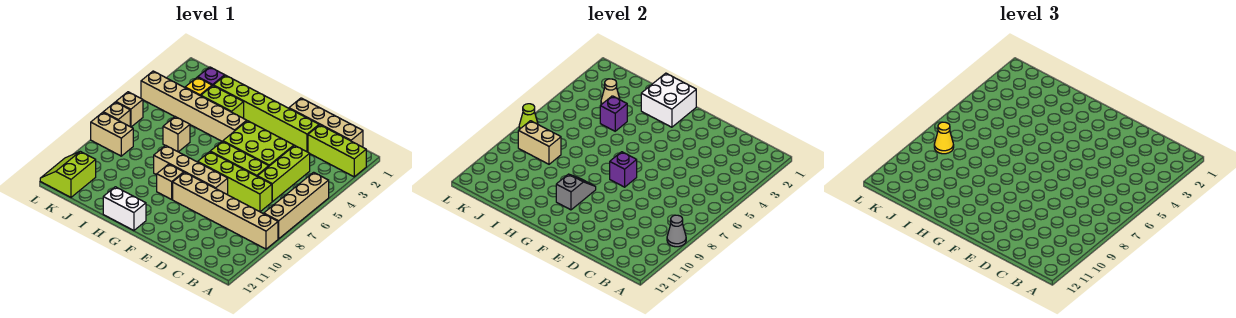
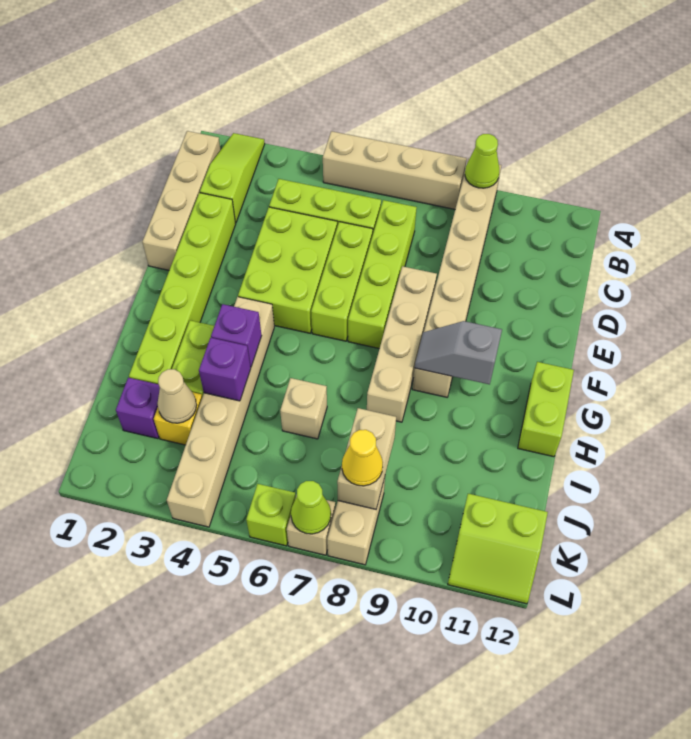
lime brick A2:C2 level 1 -> lime slope A2:C2 level 1 top C
grey cone A9 level 2 -> lime cone A9 level 2
purple brick F7 level 2 -> purple brick H4 level 2
white brick G1:H2 level 2 -> none
white brick G12:H12 level 1 -> lime brick G12:H12 level 1
tan brick L6 level 1 -> lime brick L6 level 1

